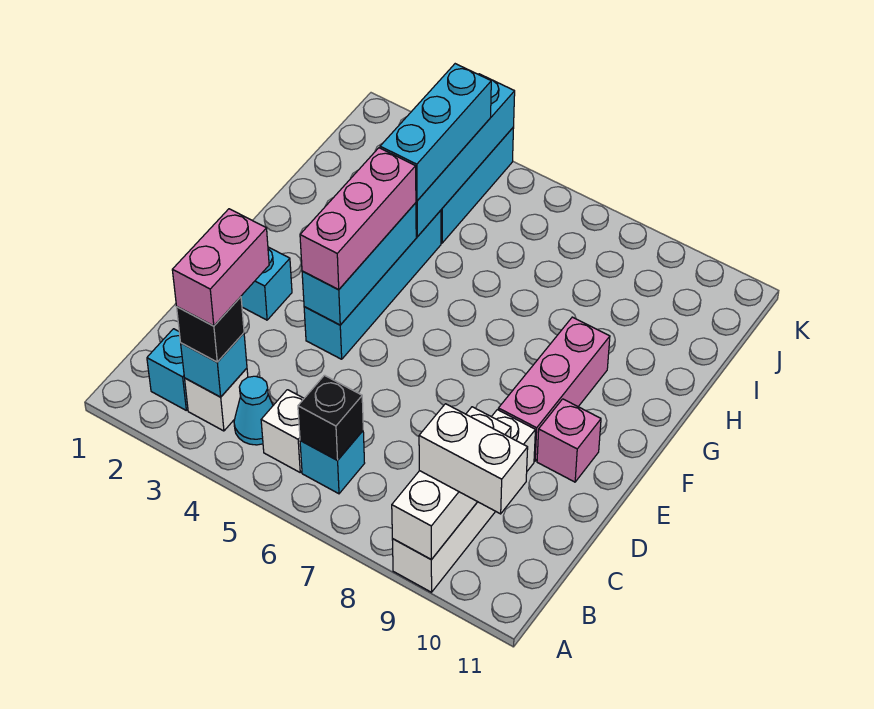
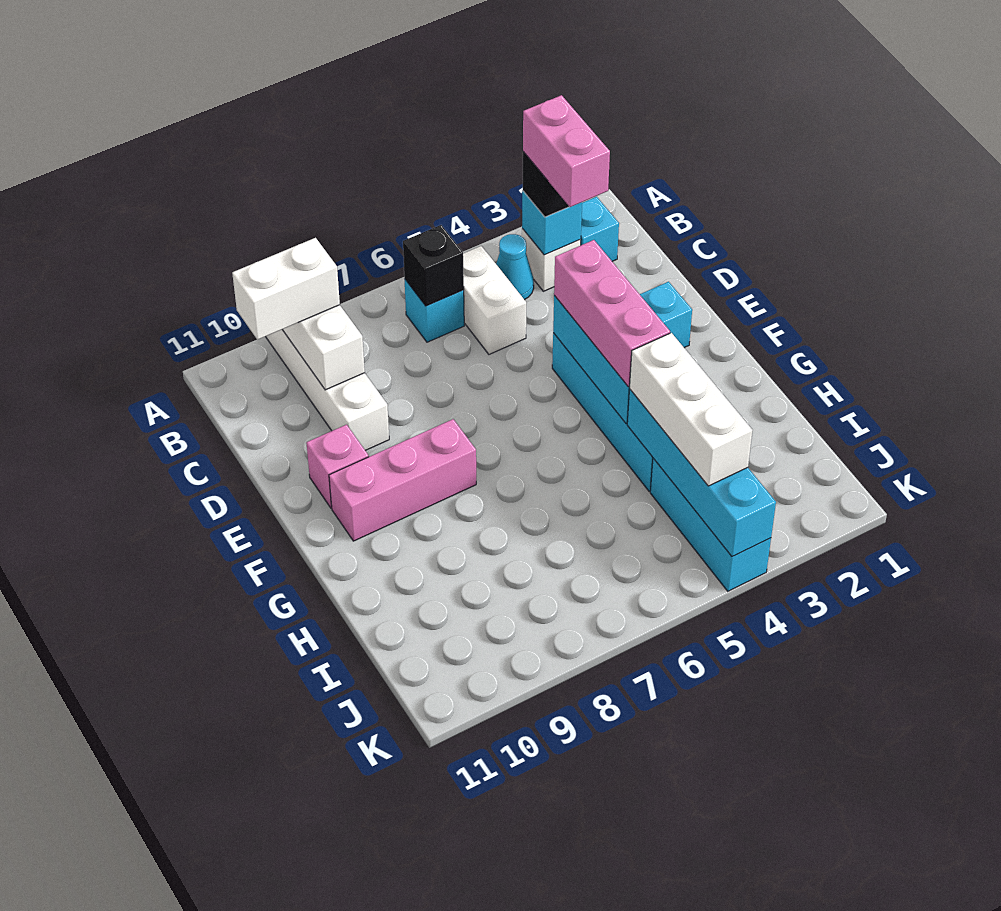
white brick B5 level 1 -> white brick B5:C5 level 1
pink brick E9:G9 level 1 -> pink brick F8:F10 level 1
cyan brick H4:J4 level 3 -> white brick H4:J4 level 3

